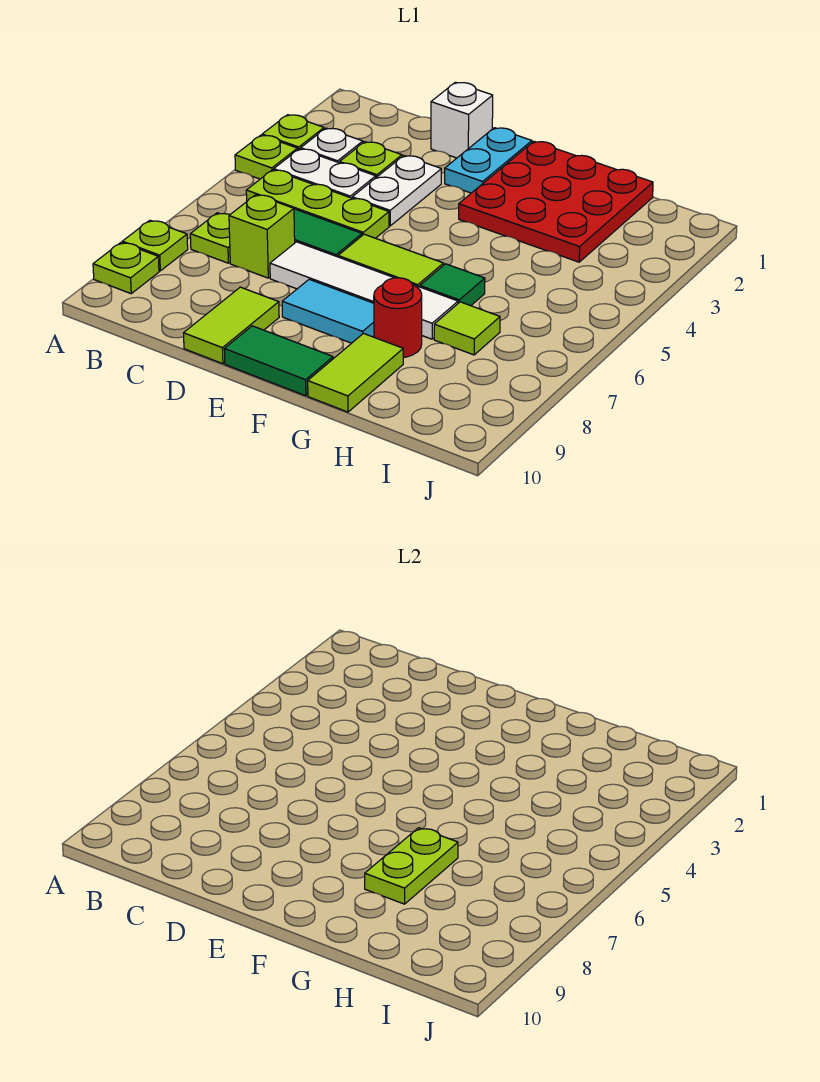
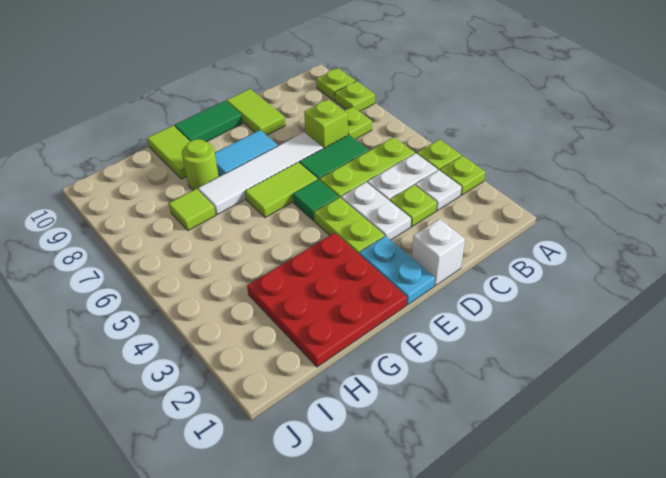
green tile G6 level 1 -> green tile E5 level 1
lime plate G7:G8 level 2 -> lime plate E3:E4 level 1
red round brick G8 level 1 -> lime round brick G8 level 1

